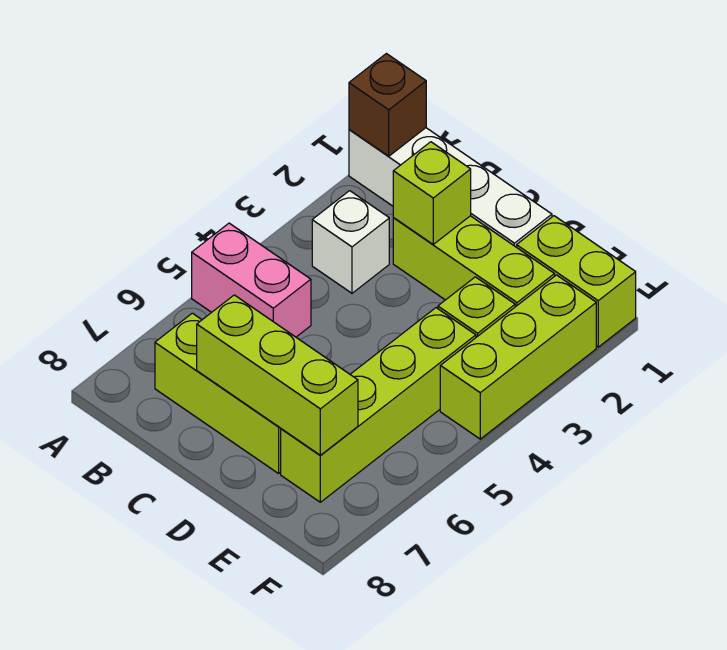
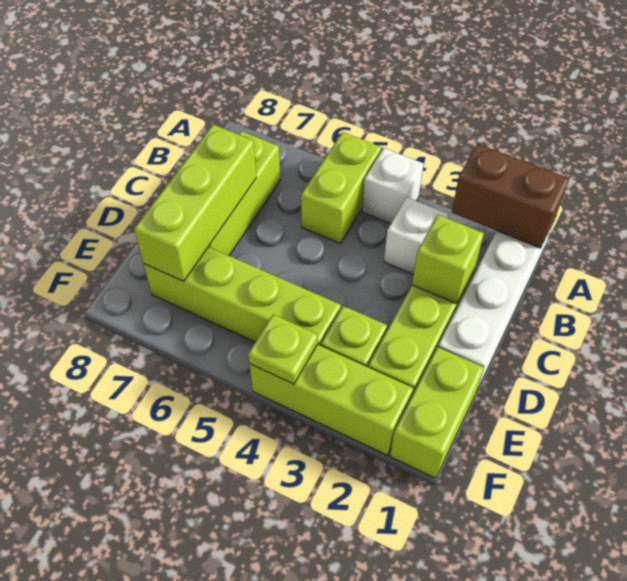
brown brick A1 level 2 -> brown brick A1:A2 level 2
none -> white brick A4 level 1
pink brick A5:B5 level 1 -> lime brick A5:B5 level 1
none -> lime plate F4 level 2

